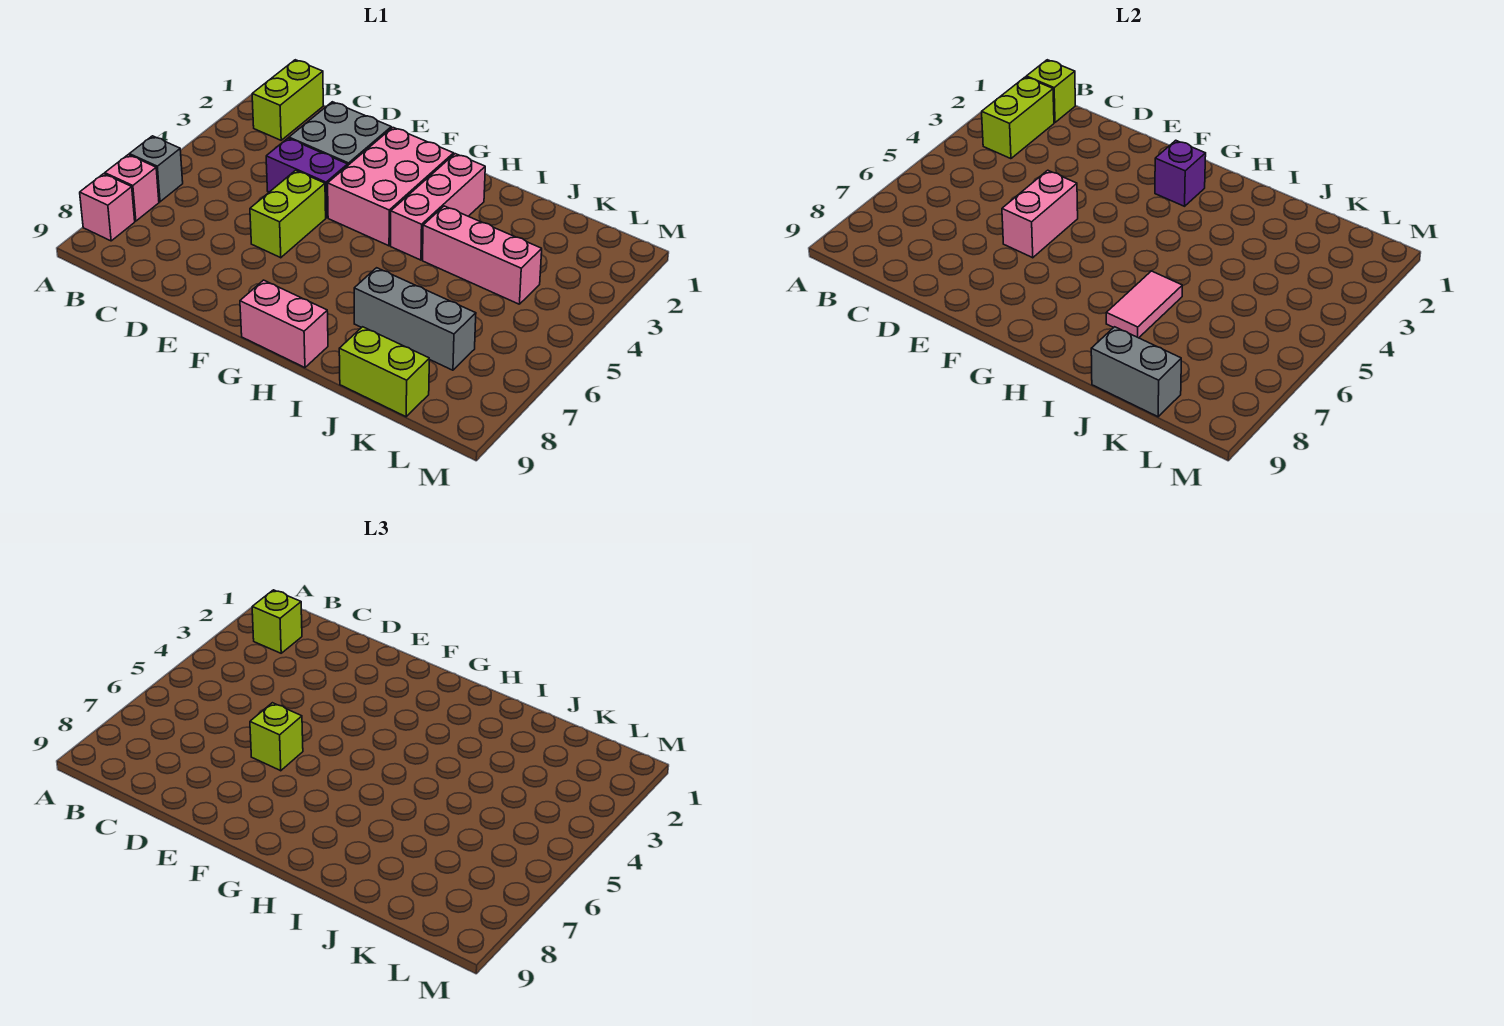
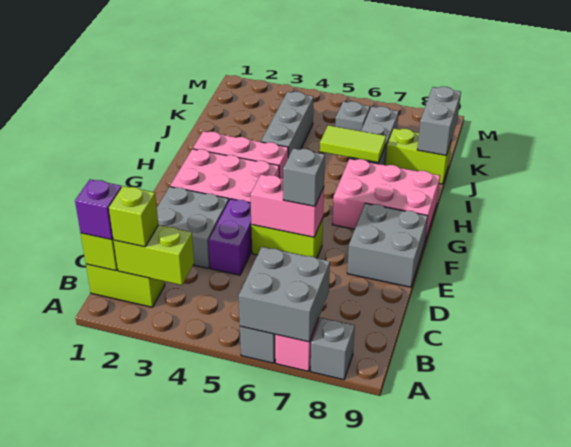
none -> grey brick A6:B7 level 2
pink brick A8 level 1 -> grey brick A8 level 1
lime brick E6 level 3 -> grey brick E6 level 3
none -> grey brick E8:F9 level 1
purple brick G2 level 2 -> purple brick B1 level 3
pink brick G9:H9 level 1 -> pink brick G7:H9 level 1
pink brick I4:K4 level 1 -> grey brick I4:K4 level 1
pink tile I6:I7 level 2 -> lime tile I6:I7 level 2
lime brick J9:K9 level 1 -> lime brick J8:J9 level 1
none -> grey brick K6 level 1

